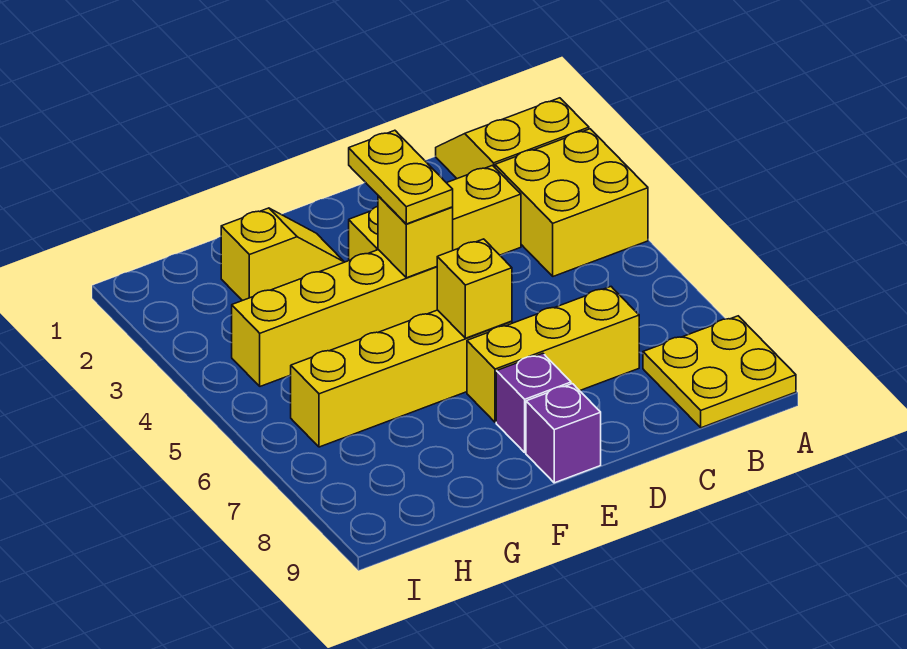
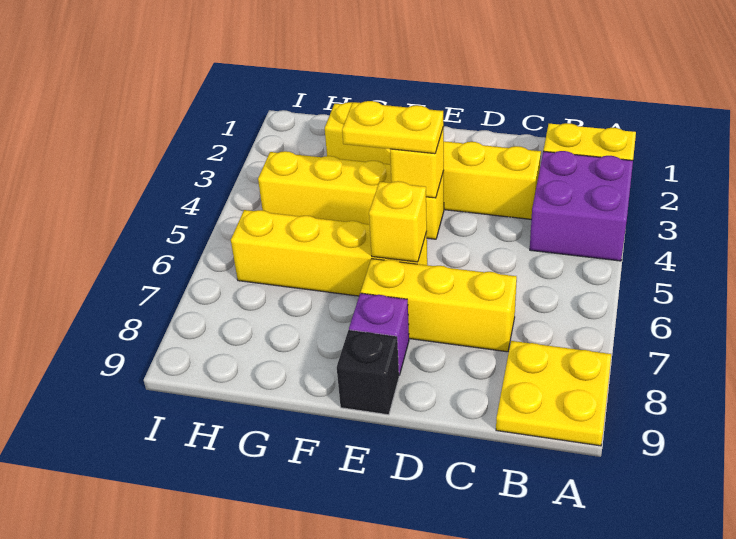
yellow brick A3:B4 level 1 -> purple brick A3:B4 level 1
yellow plate E3:E4 level 3 -> yellow plate E4:F4 level 3
purple brick E9 level 1 -> black brick E9 level 1

